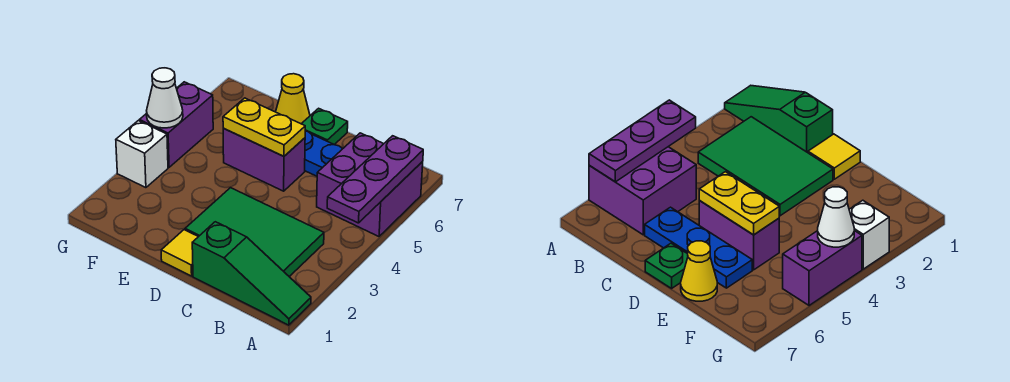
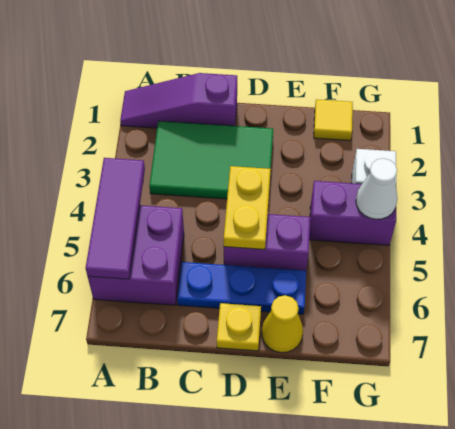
green slope A1:C1 level 1 top C -> purple slope A1:C1 level 1 top C
purple plate A4:A6 level 2 -> purple tile A4:A6 level 2
yellow tile D1 level 1 -> yellow tile F1 level 1
yellow plate D5:E5 level 2 -> yellow plate D4:D5 level 2
green plate D7 level 1 -> yellow plate D7 level 1
purple brick G4:G5 level 1 -> purple brick F4:G4 level 1

